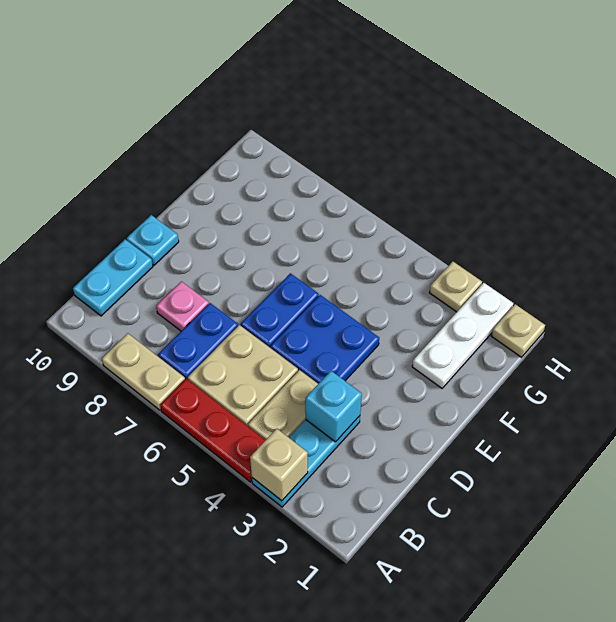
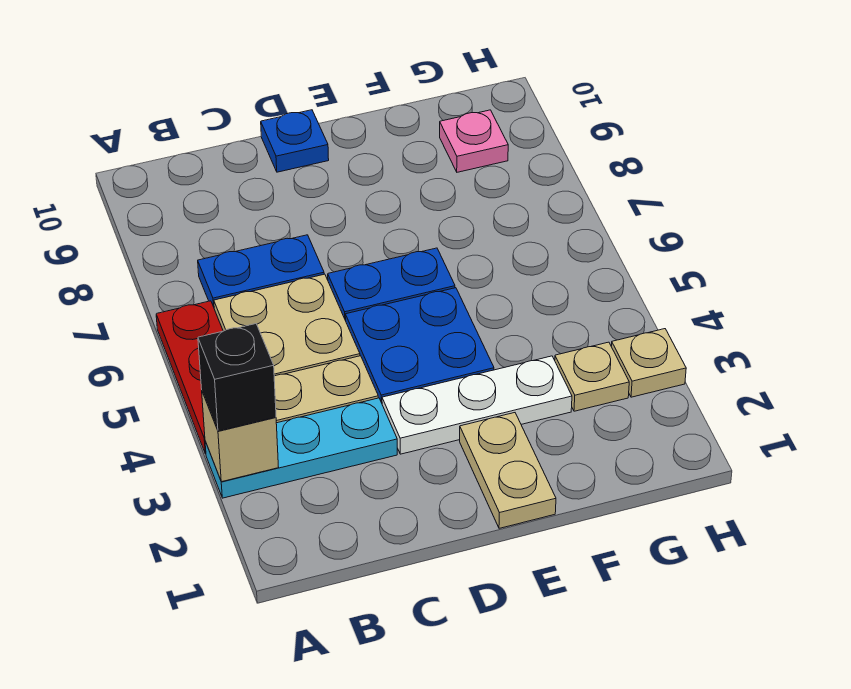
none -> black brick A3 level 3
tan plate A7:A8 level 1 -> tan plate E1:E2 level 1
cyan plate B10:C10 level 1 -> none
cyan brick C3 level 2 -> none
pink plate C8 level 1 -> pink plate G9 level 1
cyan plate D10 level 1 -> blue plate D10 level 1
white plate F2:H2 level 1 -> white plate D3:F3 level 1
tan plate H1 level 1 -> tan plate G3 level 1

